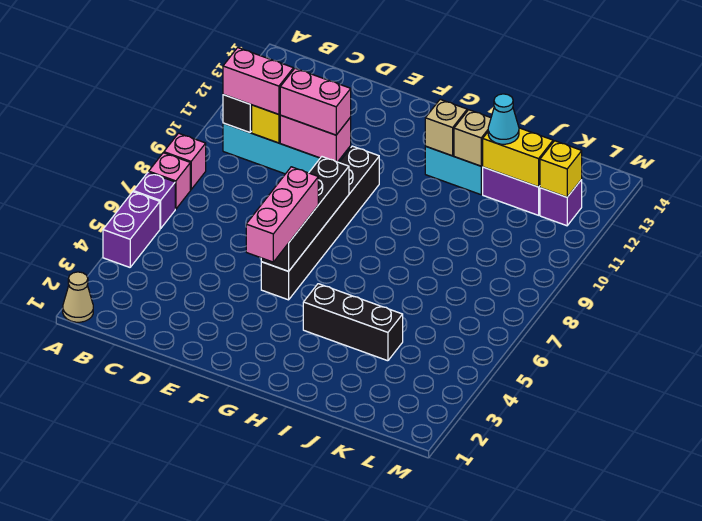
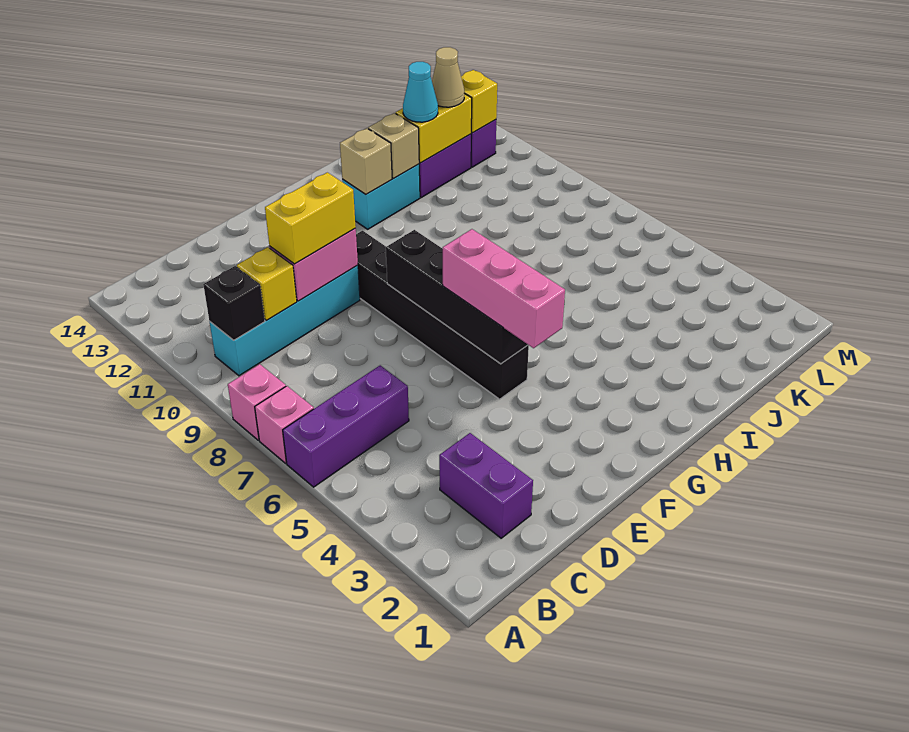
tan cone A1 level 1 -> tan cone K12 level 3
purple brick A4:A5 level 1 -> purple brick C2:C3 level 1
purple brick A6 level 1 -> purple brick A6:C6 level 1
pink brick B10:C10 level 3 -> none
pink brick D10:E10 level 3 -> yellow brick D10:E10 level 3
black brick H4:J4 level 1 -> none

